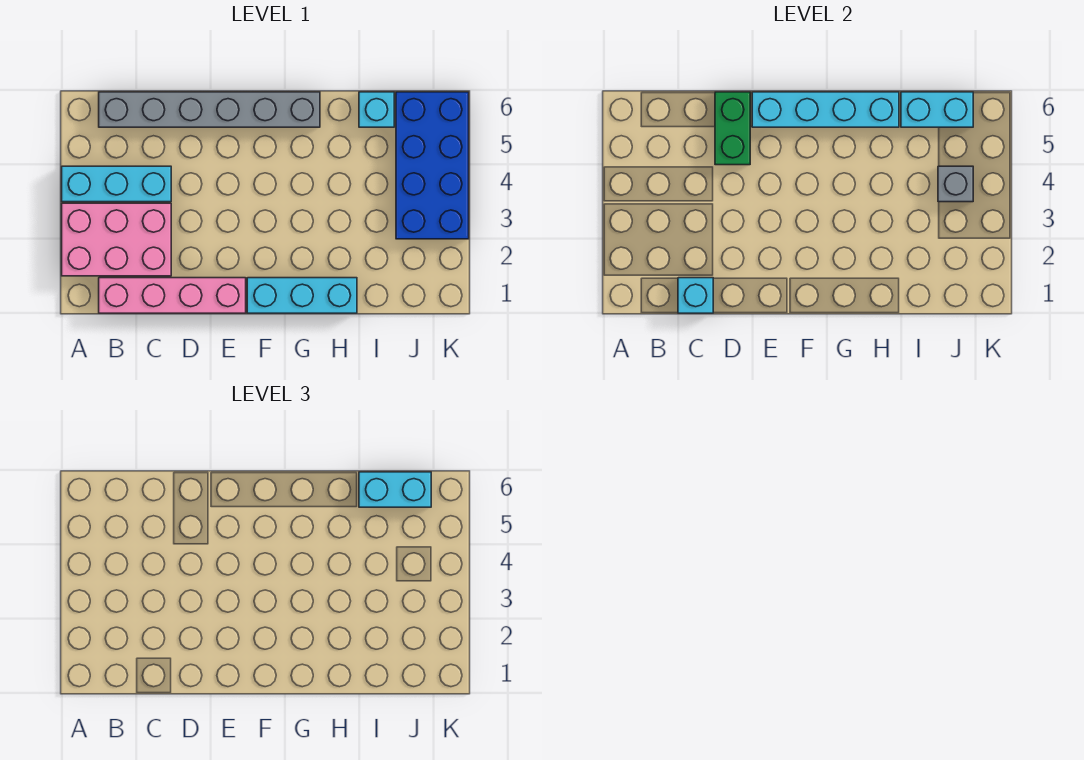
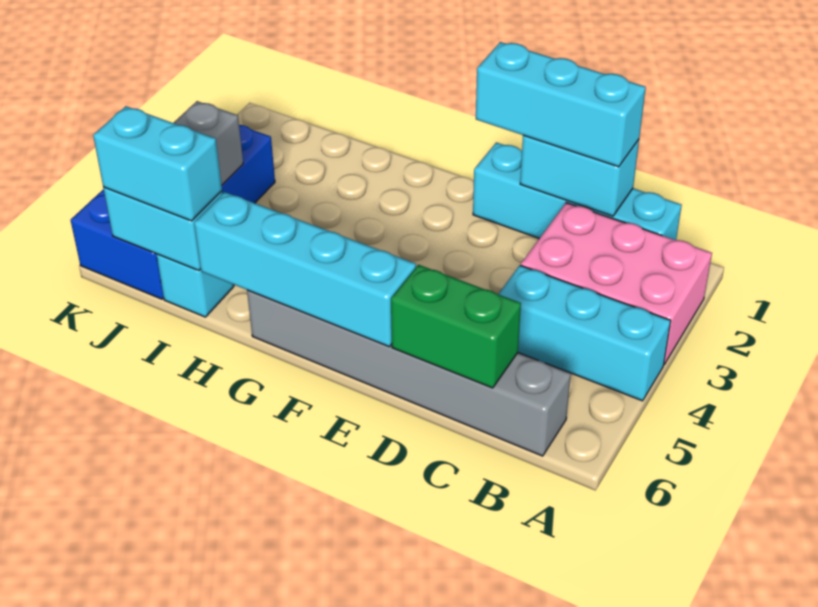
pink brick B1:E1 level 1 -> cyan brick B1:E1 level 1
cyan brick C1 level 2 -> cyan brick C1:D1 level 2
green brick D5:D6 level 2 -> green brick C6:D6 level 2
cyan brick F1:H1 level 1 -> cyan brick C1:E1 level 3

